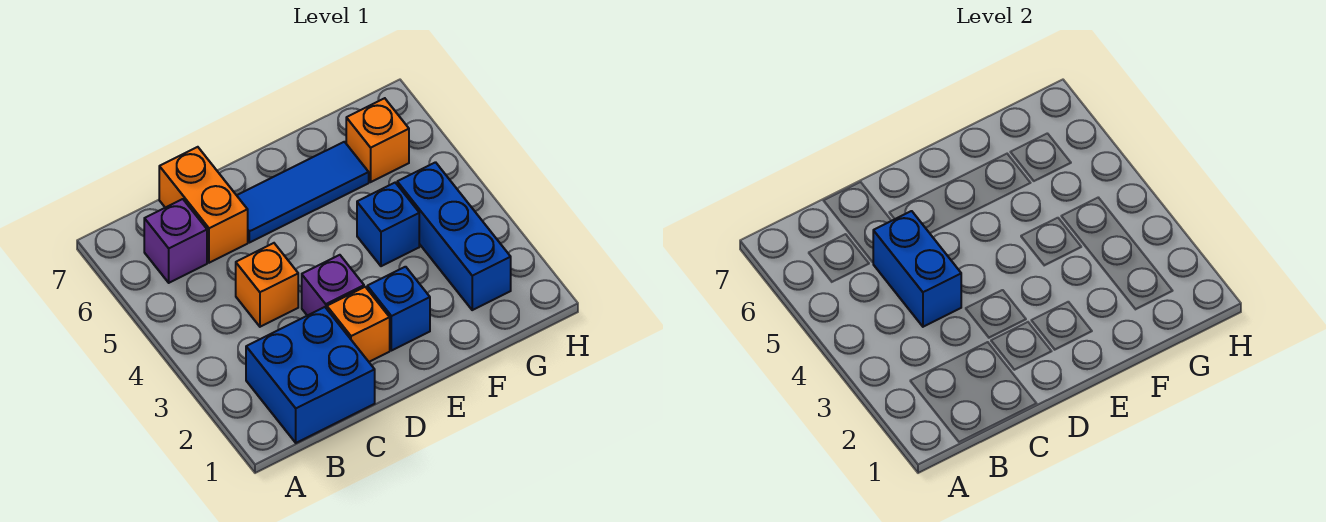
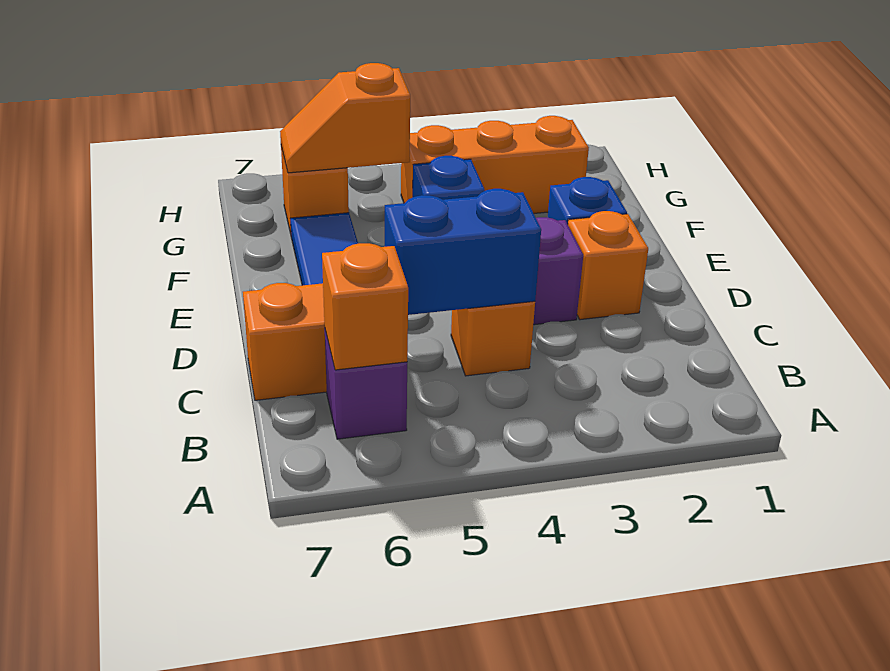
blue brick B1:C2 level 1 -> none
none -> orange brick B6 level 2
blue brick G2:G4 level 1 -> orange brick G2:G4 level 1
none -> orange slope G5:G6 level 2 top 5

